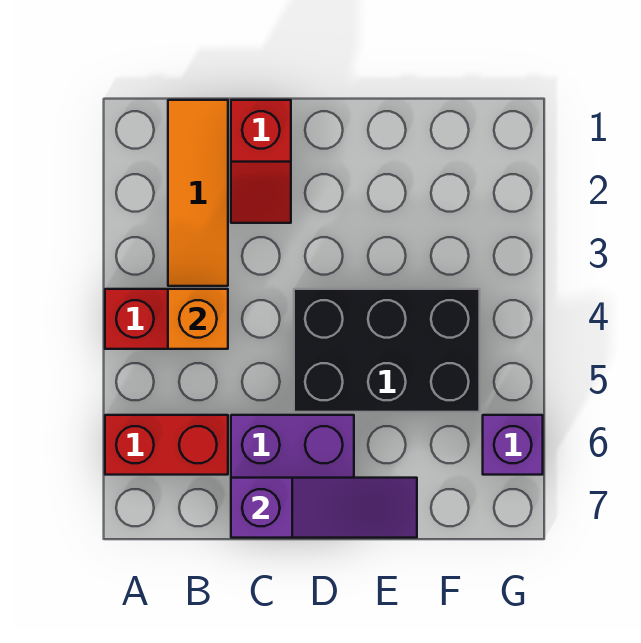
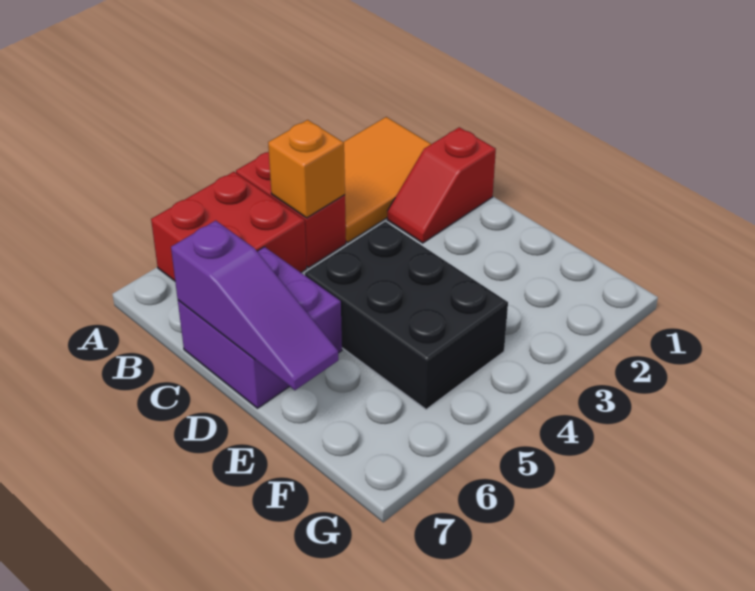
red brick A6:B6 level 1 -> red brick A5:B6 level 1
orange tile B1:B3 level 1 -> orange tile A1:B3 level 1
purple brick G6 level 1 -> none

